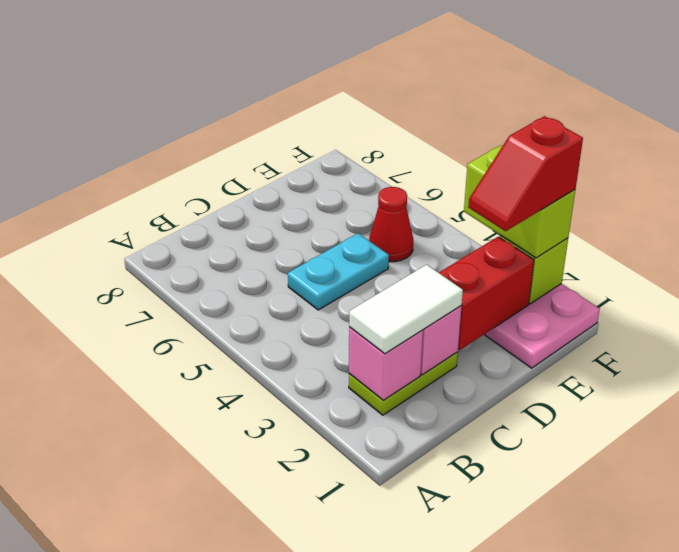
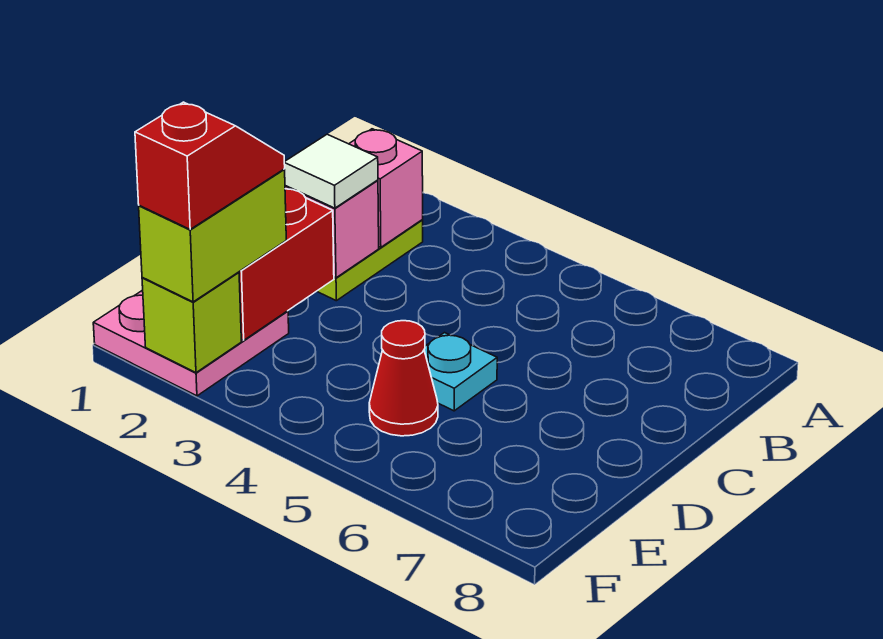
white tile B2:C2 level 3 -> white tile C2 level 3
cyan plate C5:D5 level 1 -> cyan plate D5 level 1
lime brick F2:F3 level 3 -> lime brick E2:F2 level 3

